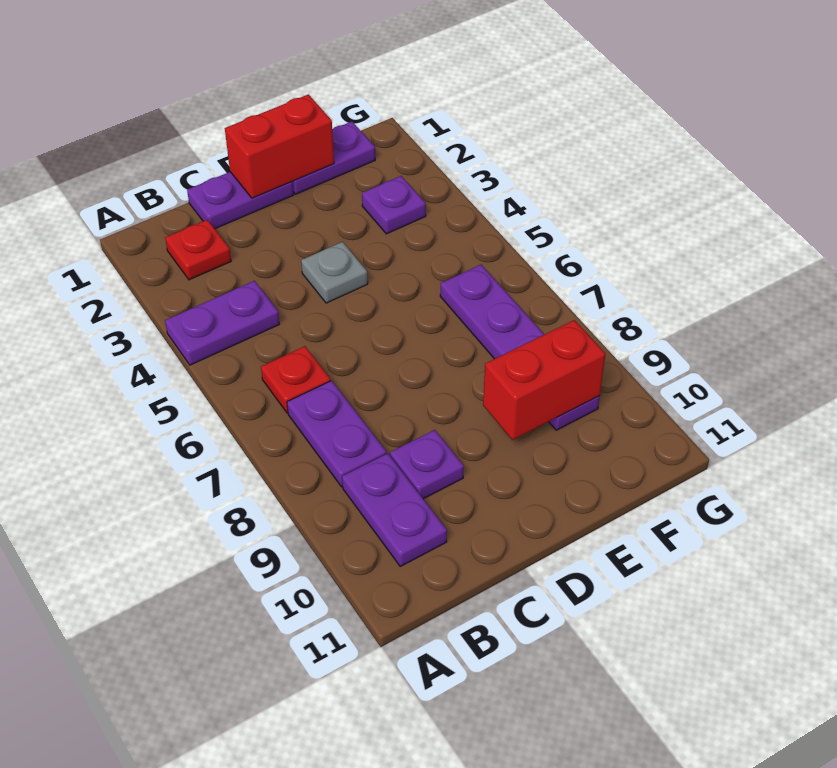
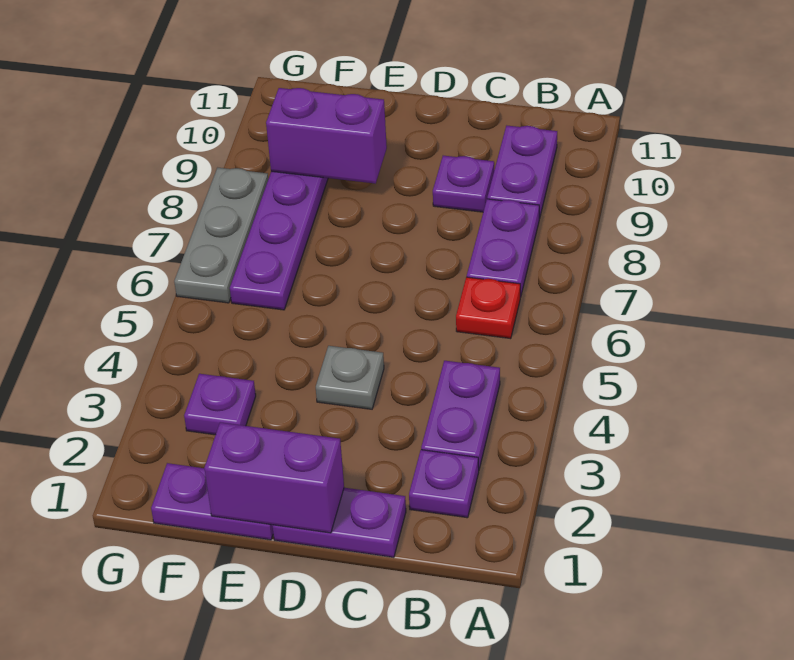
purple plate A4:B4 level 1 -> purple plate B3:B4 level 1
red plate B2 level 1 -> purple plate B2 level 1
red brick D1:E1 level 2 -> purple brick D1:E1 level 2
red brick E9:F9 level 2 -> purple brick E9:F9 level 2
none -> grey plate G6:G8 level 1

